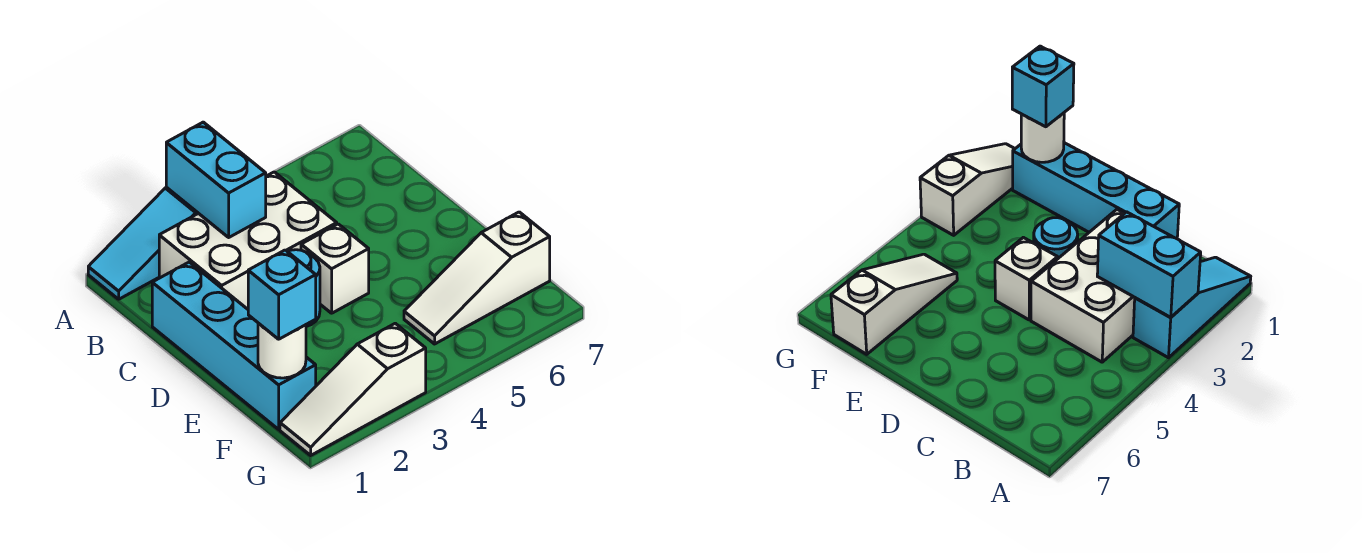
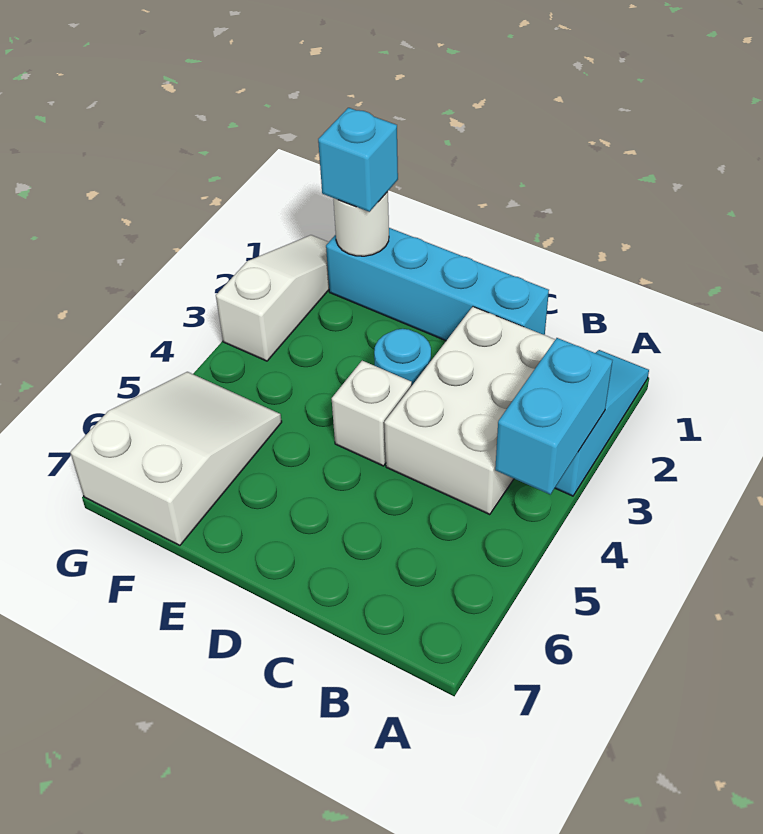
cyan brick A3:B3 level 2 -> cyan brick A3:A4 level 2
white slope F5:F7 level 1 top 7 -> white slope F5:G7 level 1 top 7

